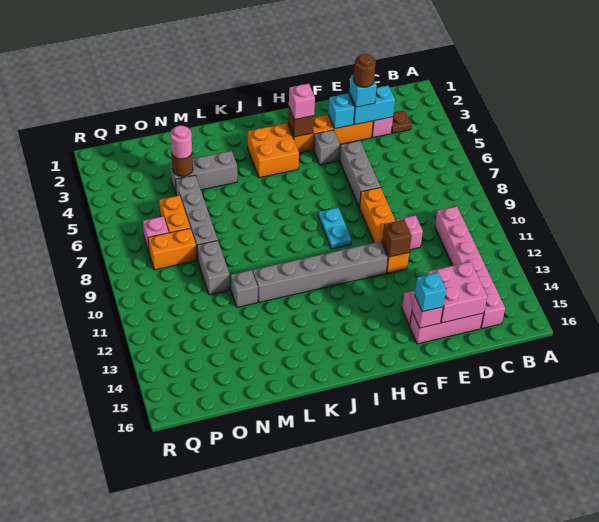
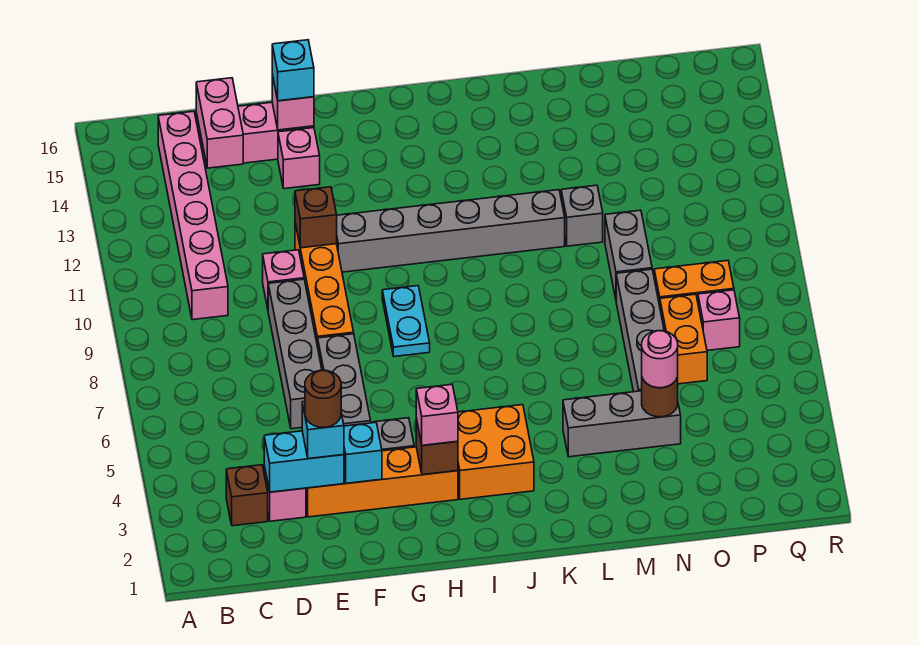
brown plate C3 level 1 -> brown brick C3 level 1
pink brick D14:E15 level 2 -> pink brick D14:D15 level 2
none -> grey brick E6:E9 level 1

